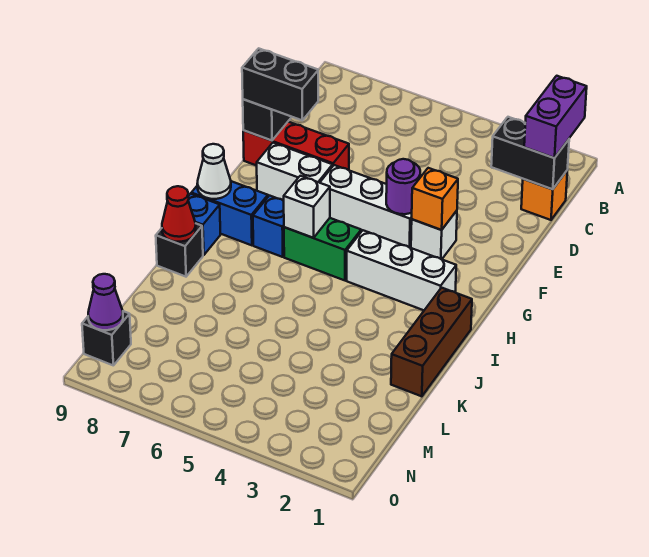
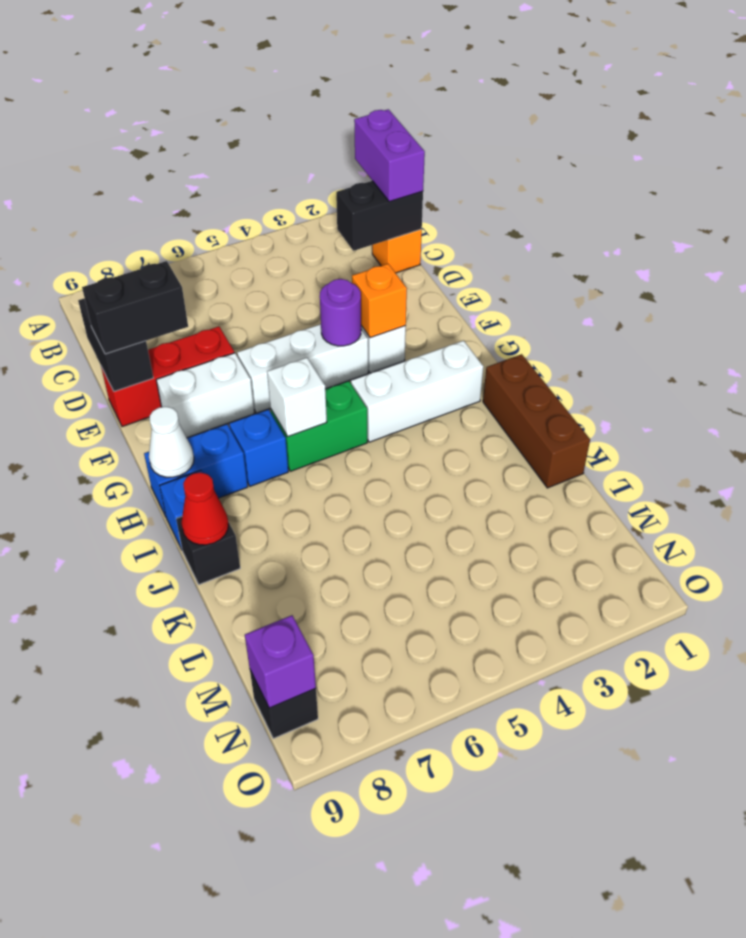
purple cone N9 level 2 -> purple brick N9 level 2

